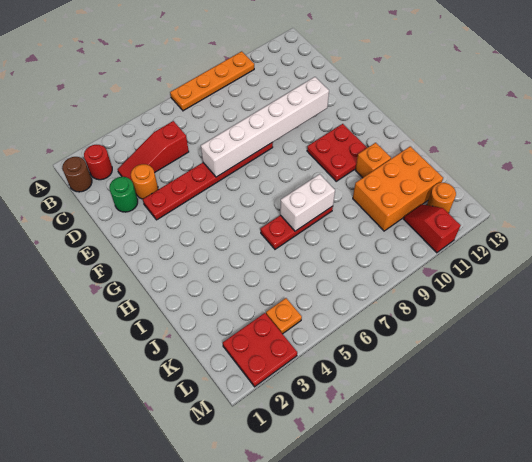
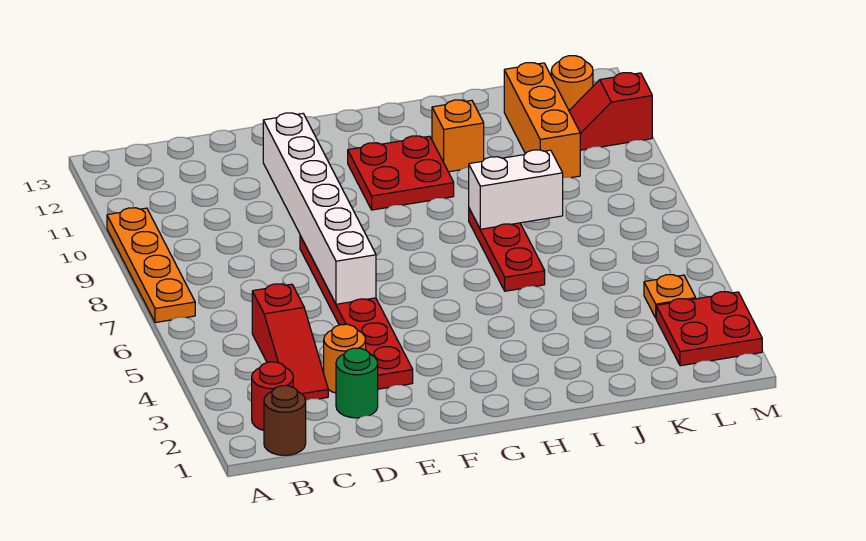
white brick I7:I8 level 2 -> white brick I8:J8 level 2
orange brick J10:K12 level 1 -> orange brick K10:K12 level 1

